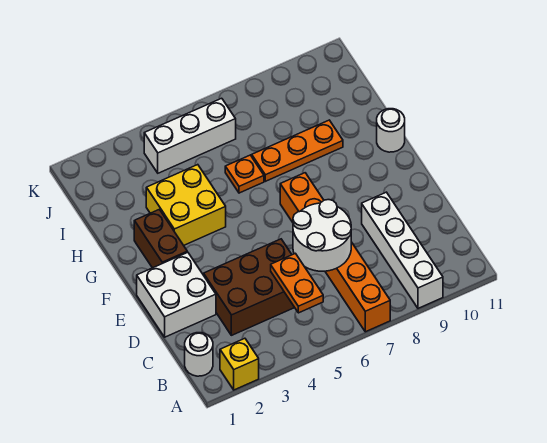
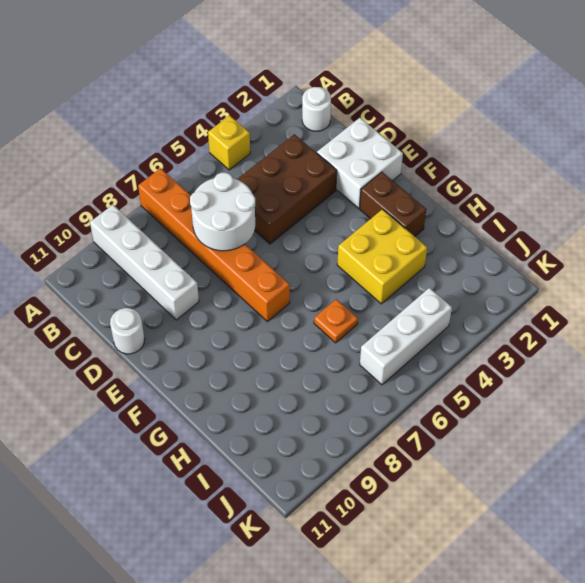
yellow brick A2 level 1 -> yellow brick A4 level 1
orange plate B5:C5 level 2 -> none
white round brick G11 level 1 -> white round brick D11 level 1
orange plate H7:H9 level 1 -> none

